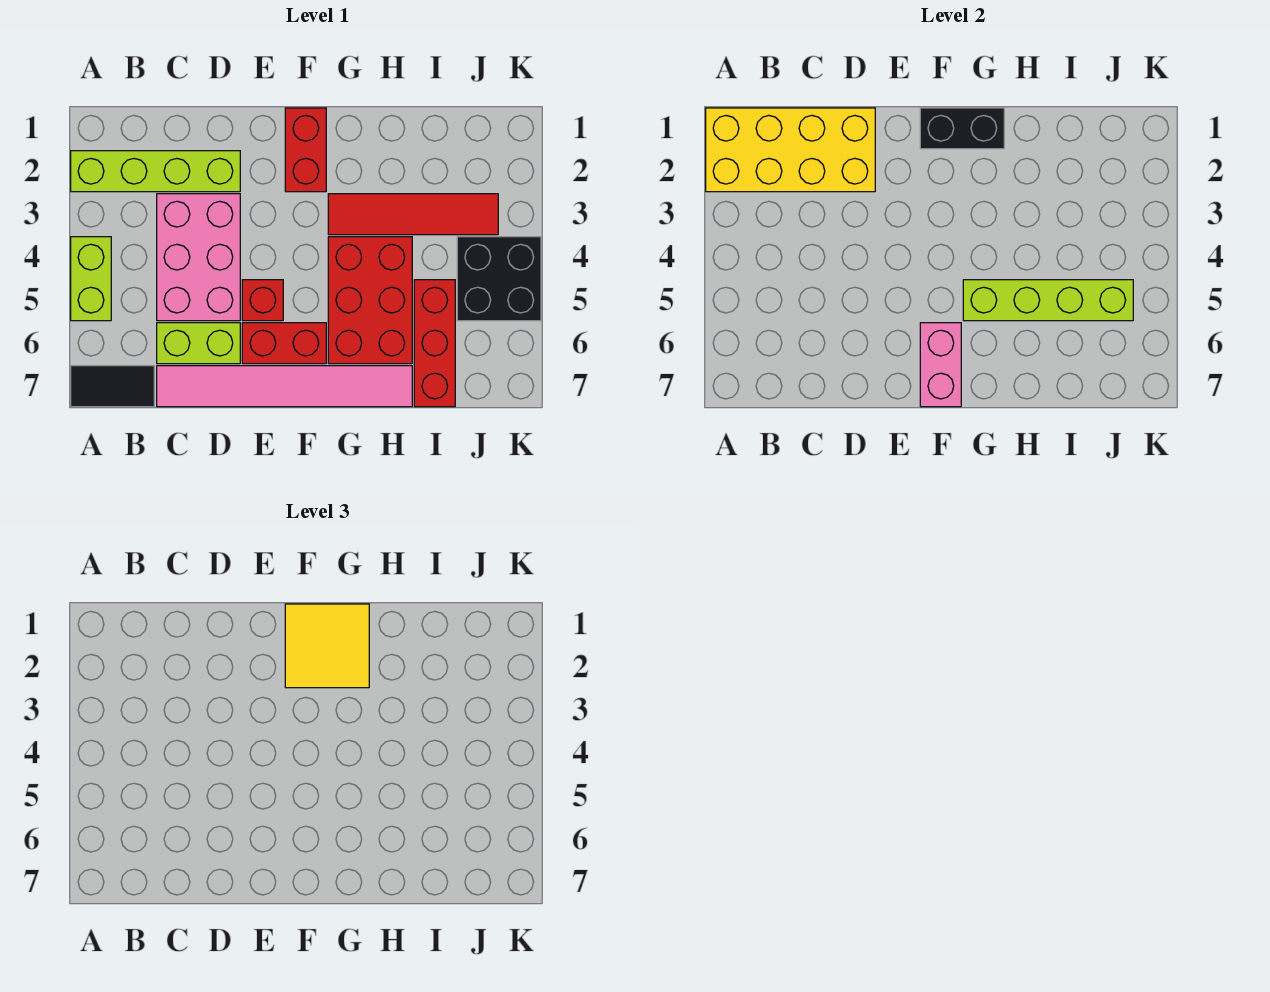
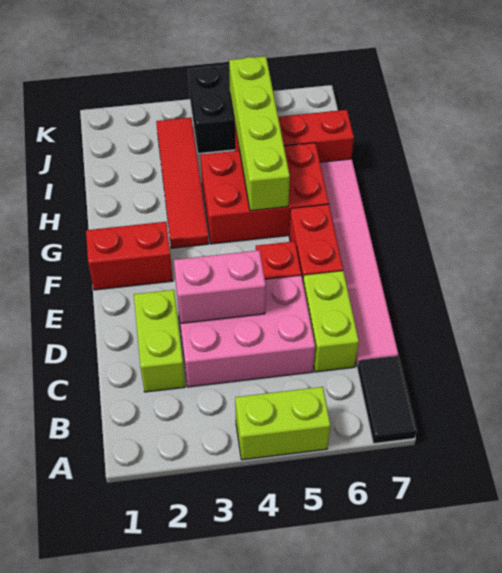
yellow brick A1:D2 level 2 -> none
lime brick A2:D2 level 1 -> lime brick C2:D2 level 1
black brick F1:G1 level 2 -> none
yellow tile F1:G2 level 3 -> none
pink brick F6:F7 level 2 -> pink brick D3:D4 level 2

